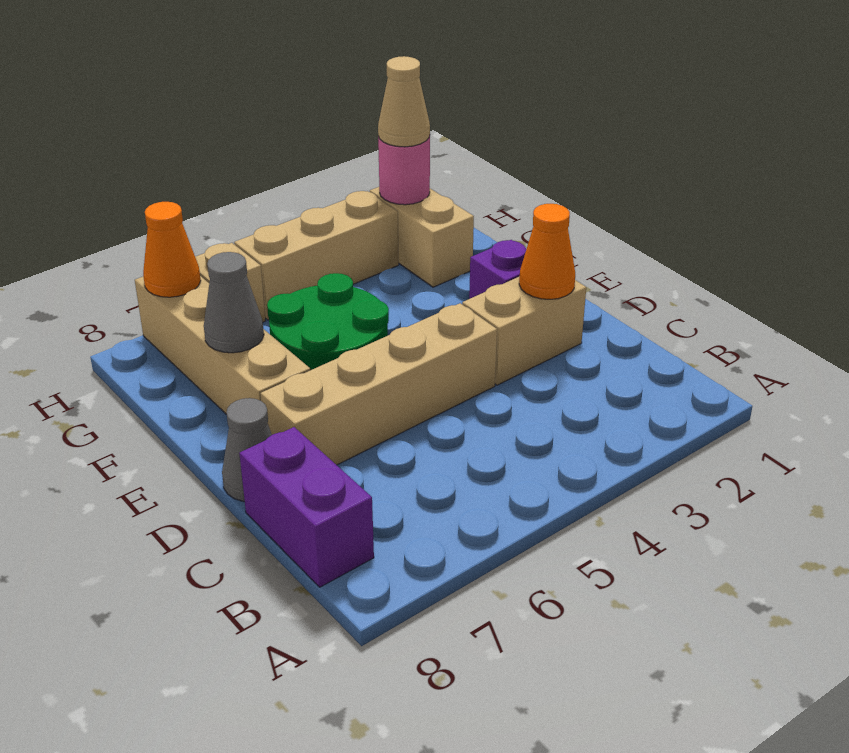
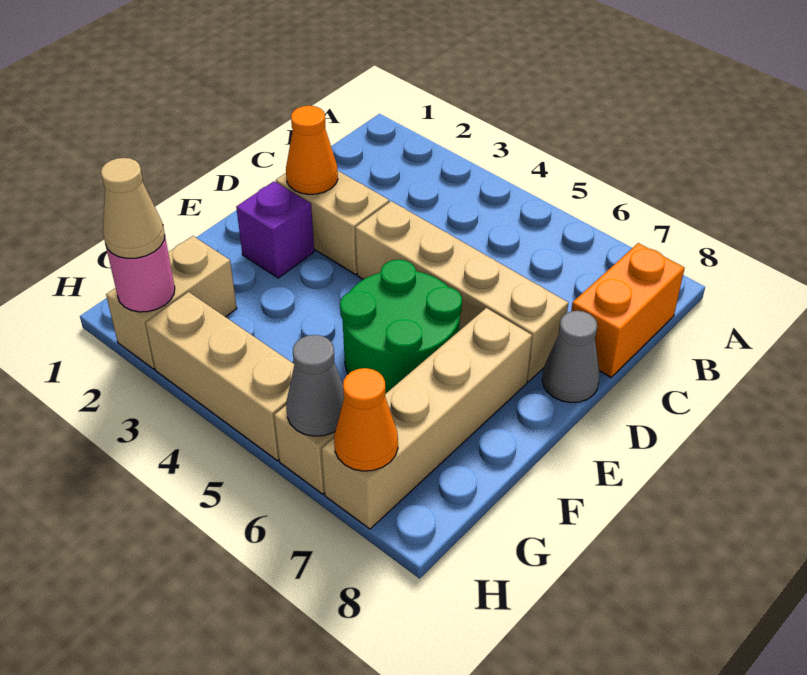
purple brick B8:C8 level 1 -> orange brick B8:C8 level 1
grey cone F7 level 2 -> grey cone H6 level 2

